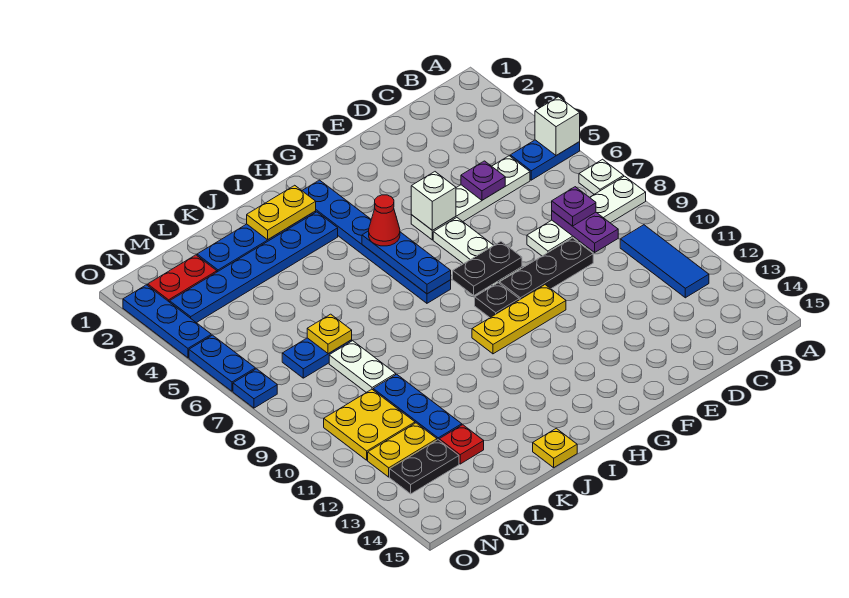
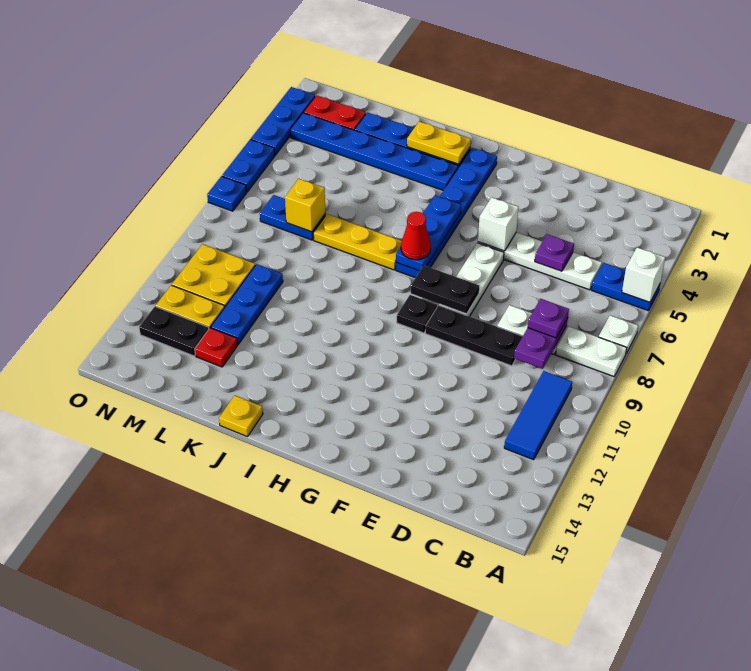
yellow plate F10:H10 level 1 -> yellow plate I7:K7 level 1
red cone H5 level 3 -> red cone H7 level 3
yellow plate L7 level 2 -> yellow brick L7 level 2
white plate L8:L9 level 1 -> none

